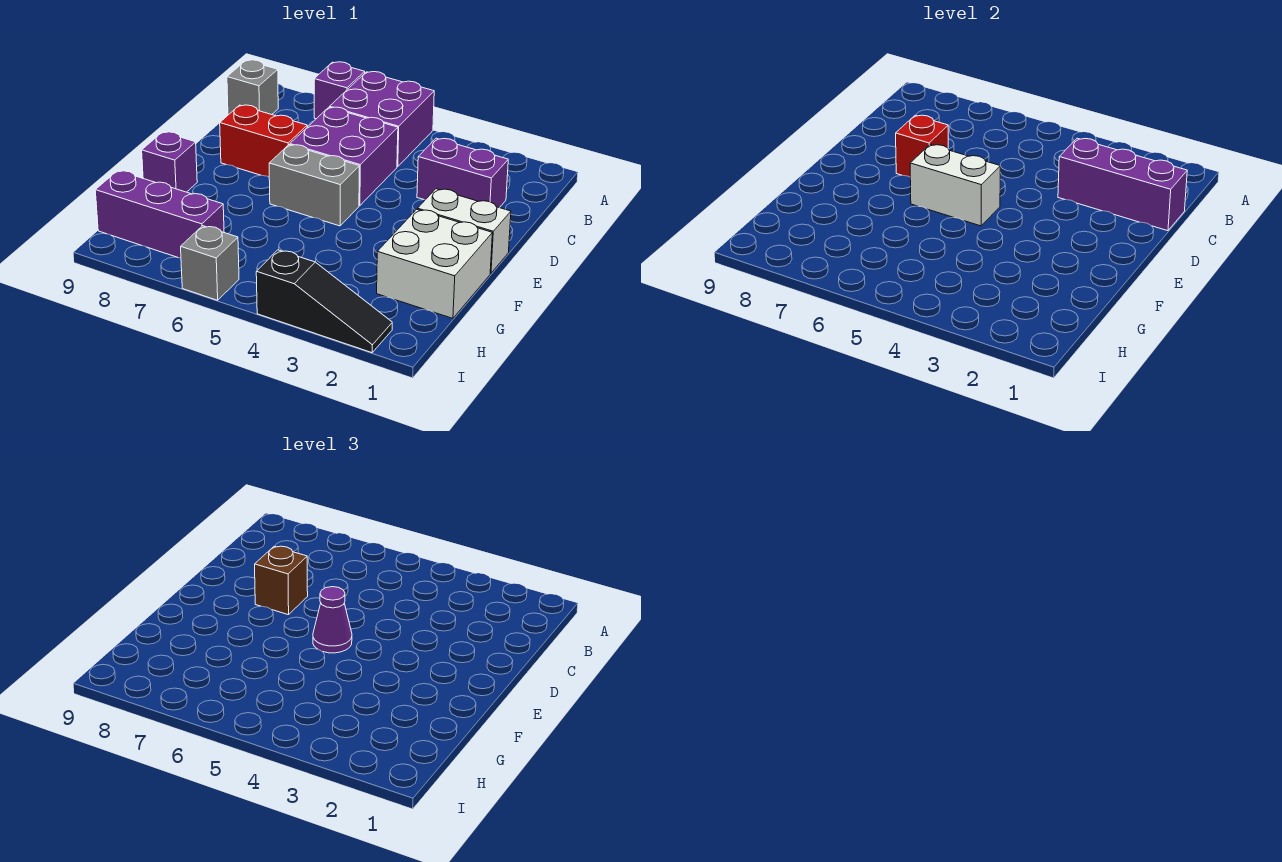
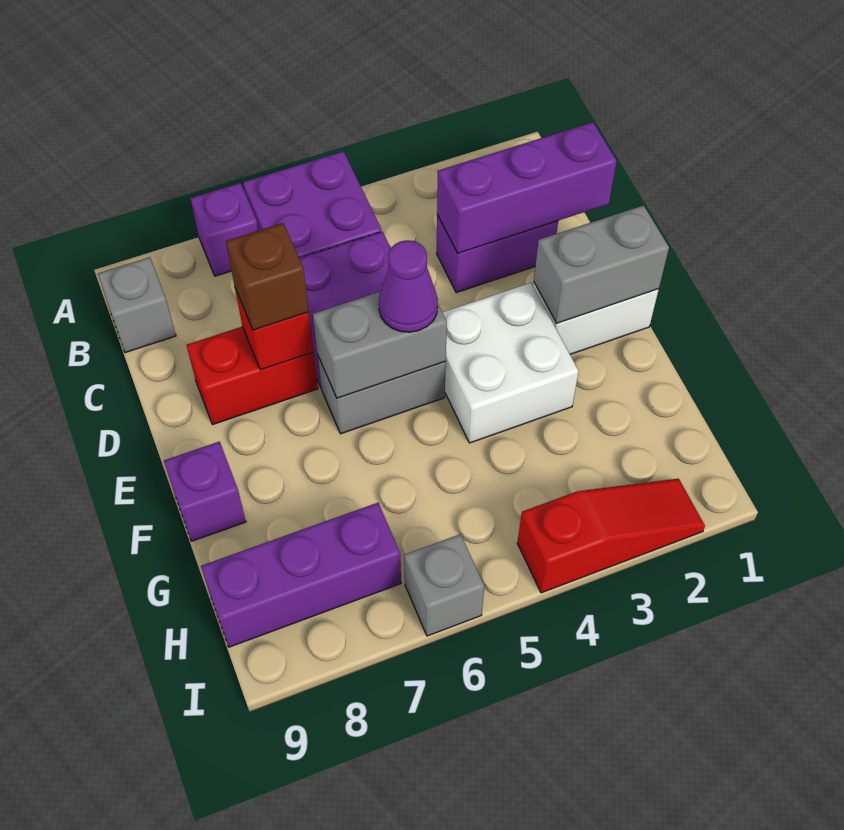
none -> grey brick E1:E2 level 2
white brick E5:E6 level 2 -> grey brick E5:E6 level 2
white brick F1:G2 level 1 -> white brick E3:F4 level 1
black slope I2:I4 level 1 top 4 -> red slope I2:I4 level 1 top 4

